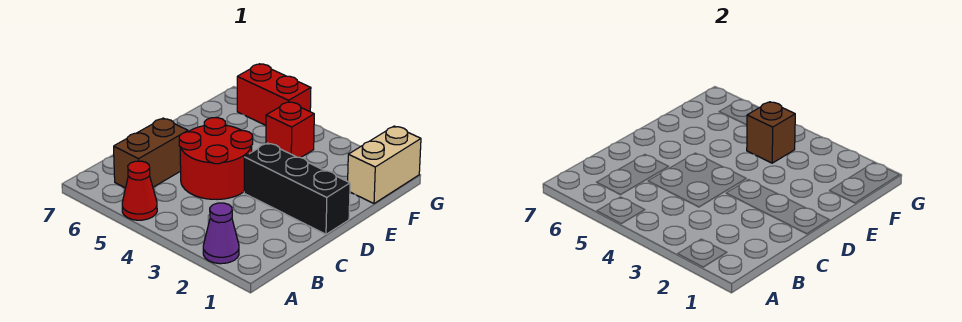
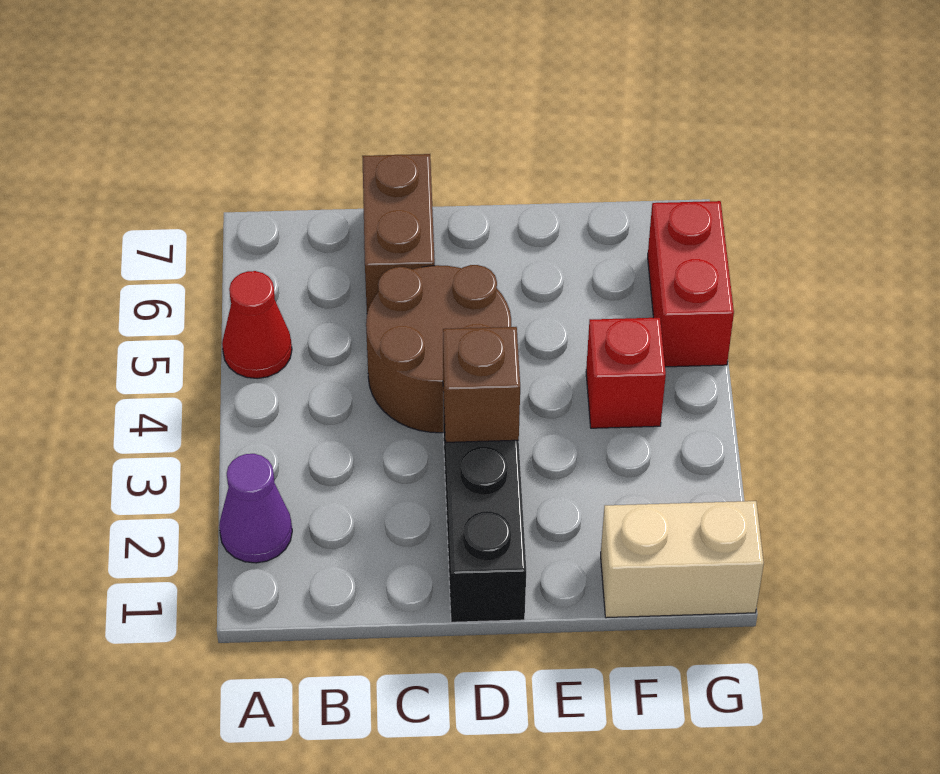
brown brick B6:C6 level 1 -> brown brick C6:C7 level 1
red round brick C4:D5 level 1 -> brown round brick C4:D5 level 1
brown brick F4 level 2 -> brown brick D3 level 2

